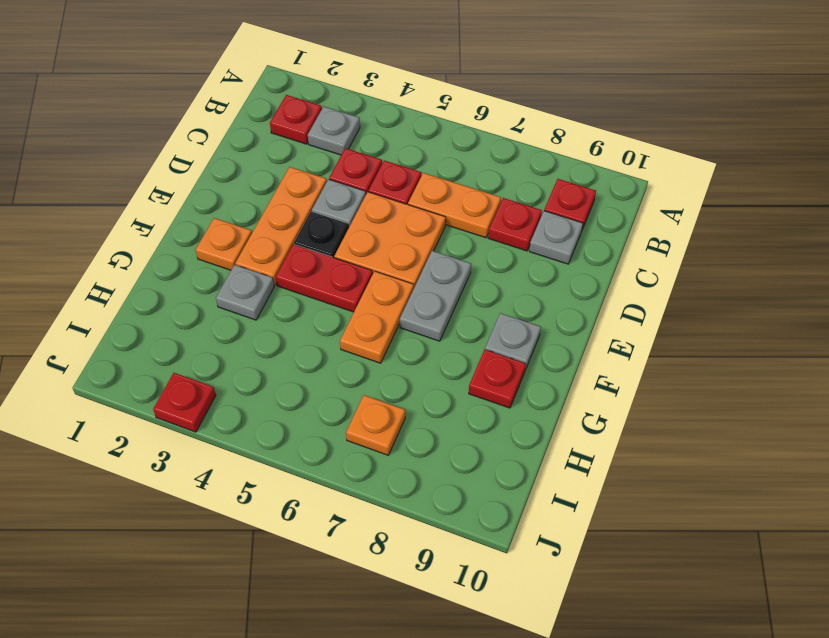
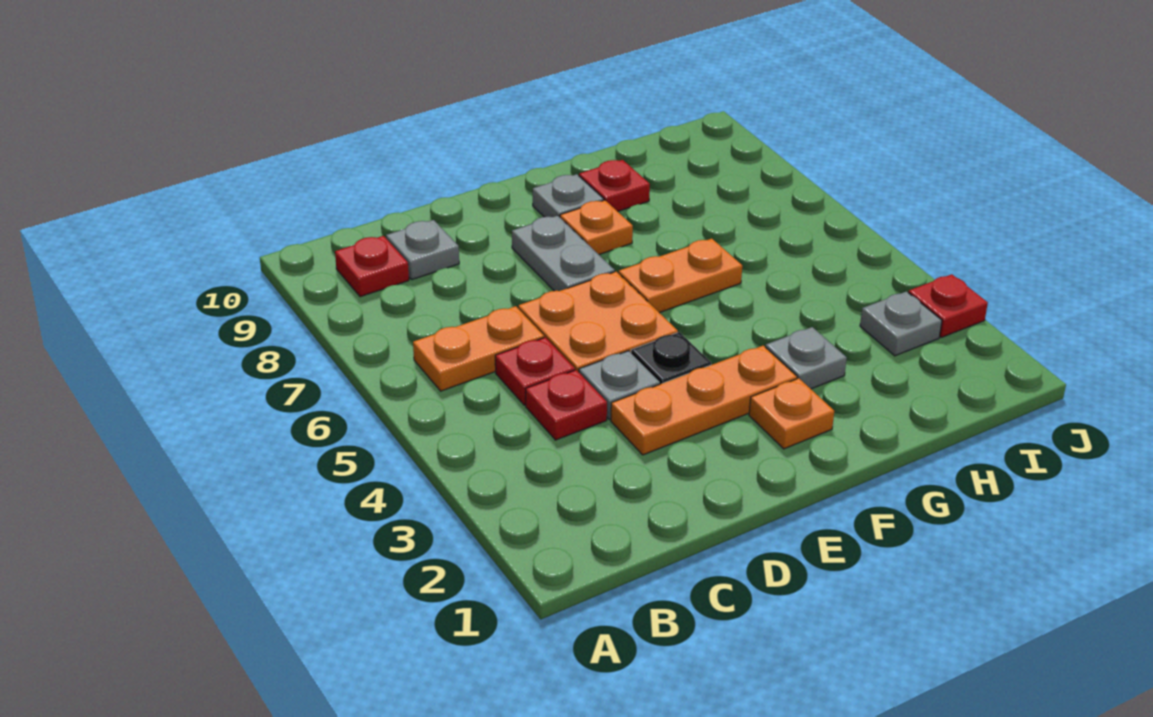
red plate B2 level 1 -> none
grey plate B3 level 1 -> grey plate I3 level 1
orange plate C6:C7 level 1 -> orange plate B6:C6 level 1
red plate C8 level 1 -> none
grey plate E7:F7 level 1 -> grey plate E7:E8 level 1
red plate F4:F5 level 1 -> none
orange plate I7 level 1 -> orange plate F8 level 1

